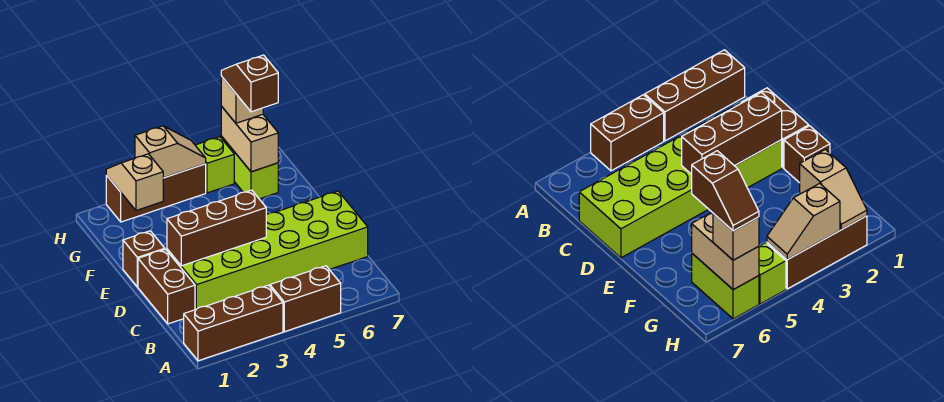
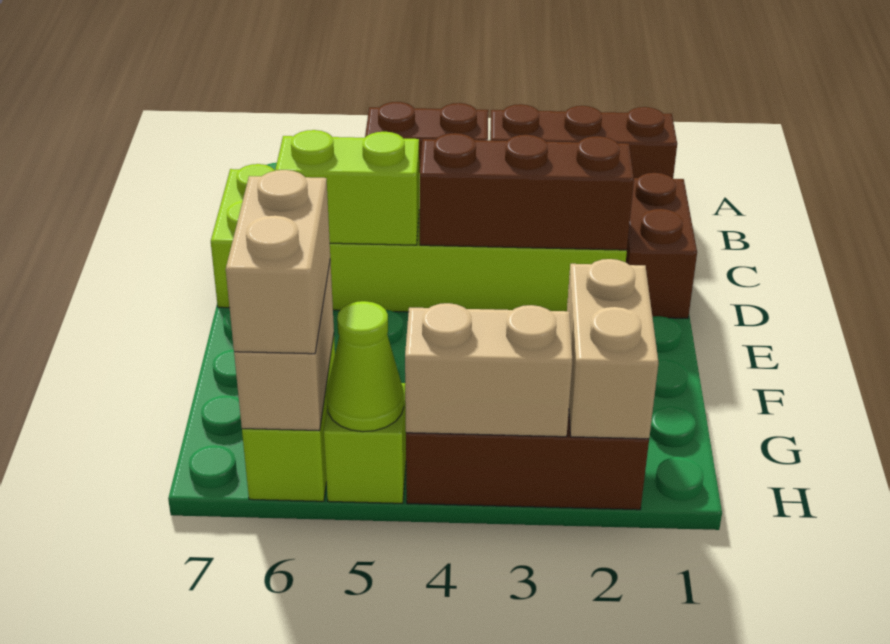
none -> lime brick D5:D6 level 2
brown brick E1 level 1 -> none
tan slope G2:H2 level 2 top G -> tan brick G2:H2 level 2
brown slope G6:H6 level 4 top G -> none
tan slope H3:H4 level 2 top 3 -> tan brick H3:H4 level 2
none -> lime cone H5 level 2
tan brick H6 level 3 -> tan brick G6:H6 level 3

